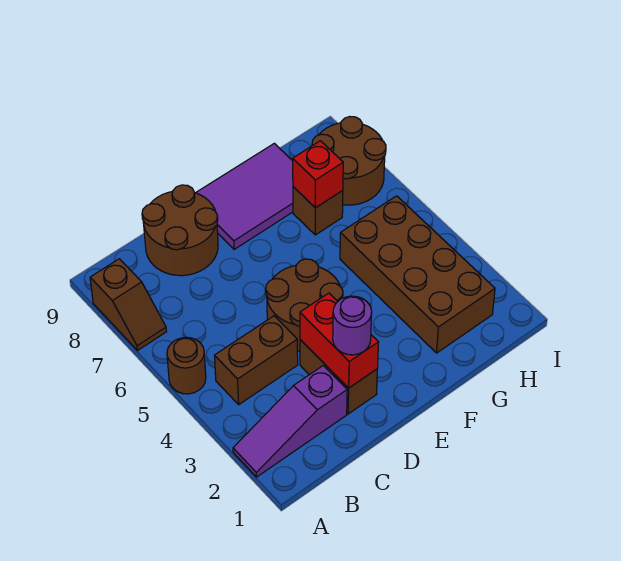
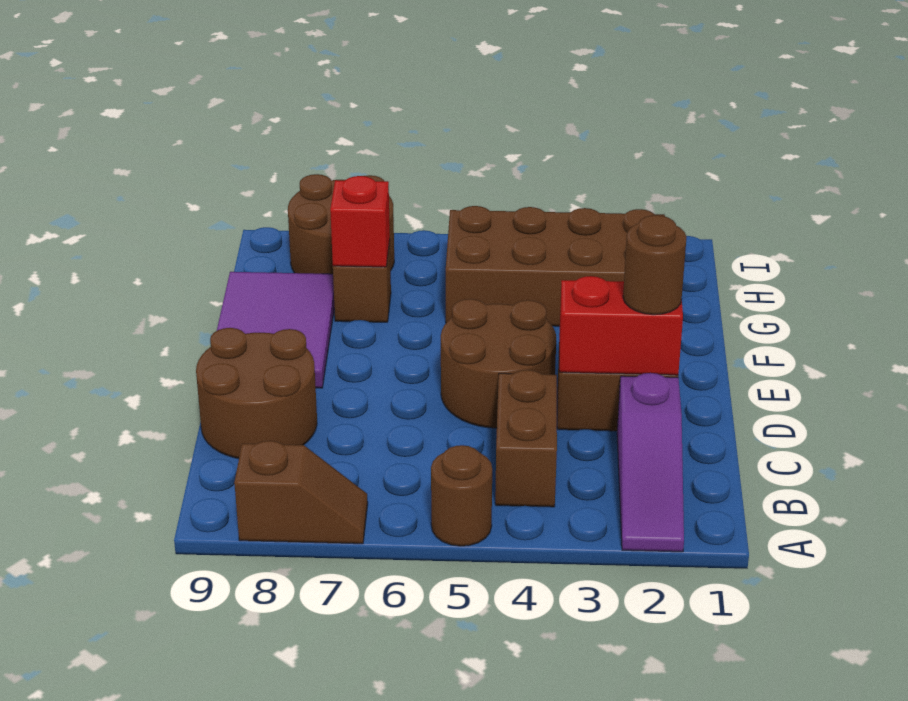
purple round brick D2 level 3 -> brown round brick D2 level 3

